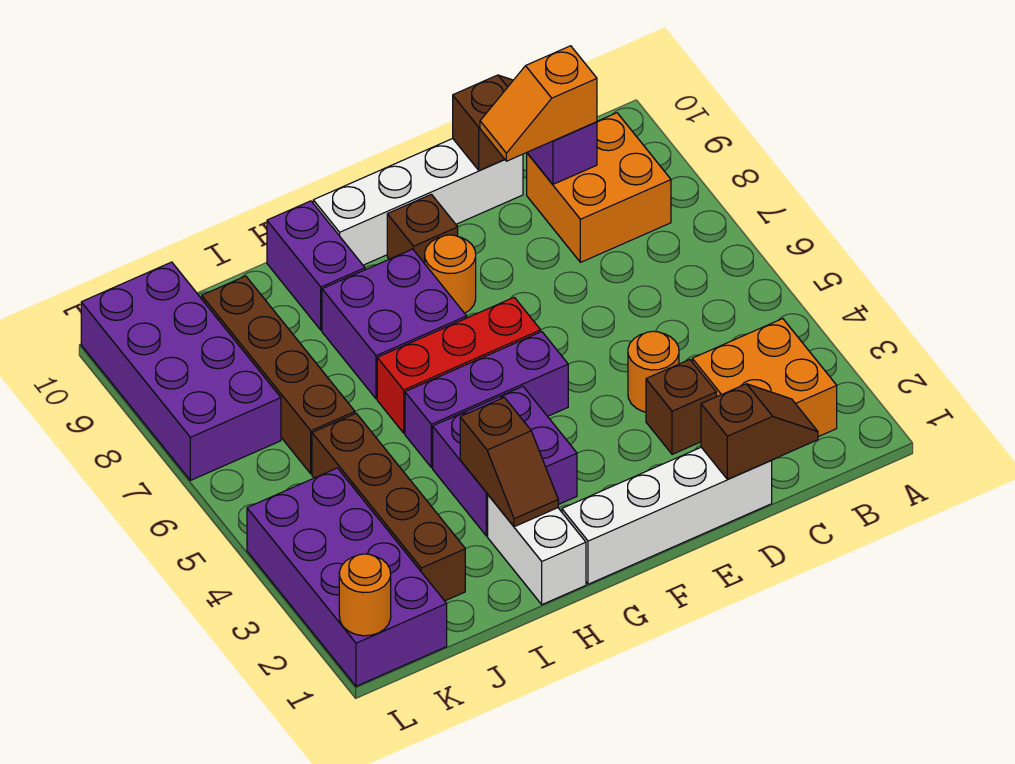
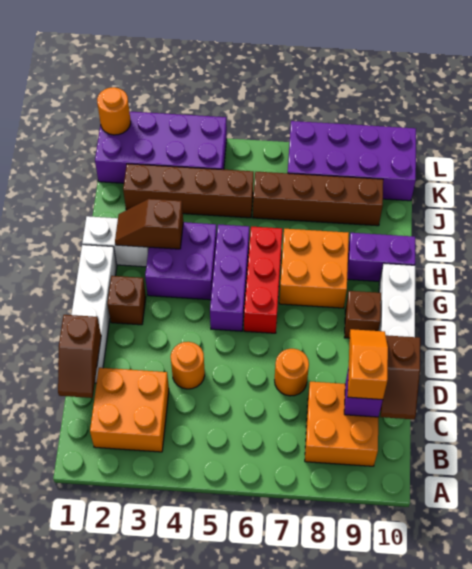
brown brick D3 level 1 -> brown brick F2 level 1
orange round brick F8 level 1 -> orange round brick D7 level 1
purple brick G7:H8 level 1 -> orange brick G7:H8 level 1

